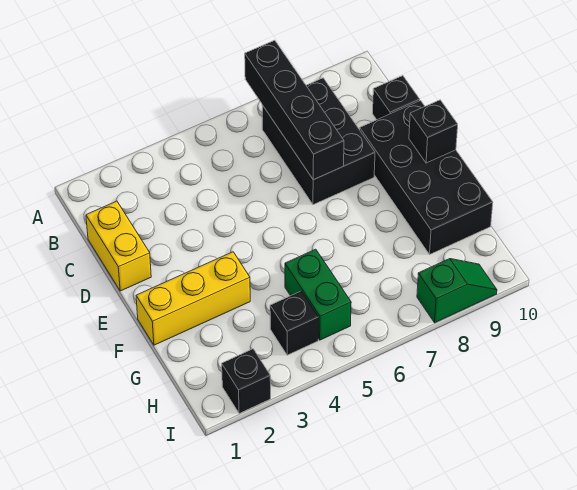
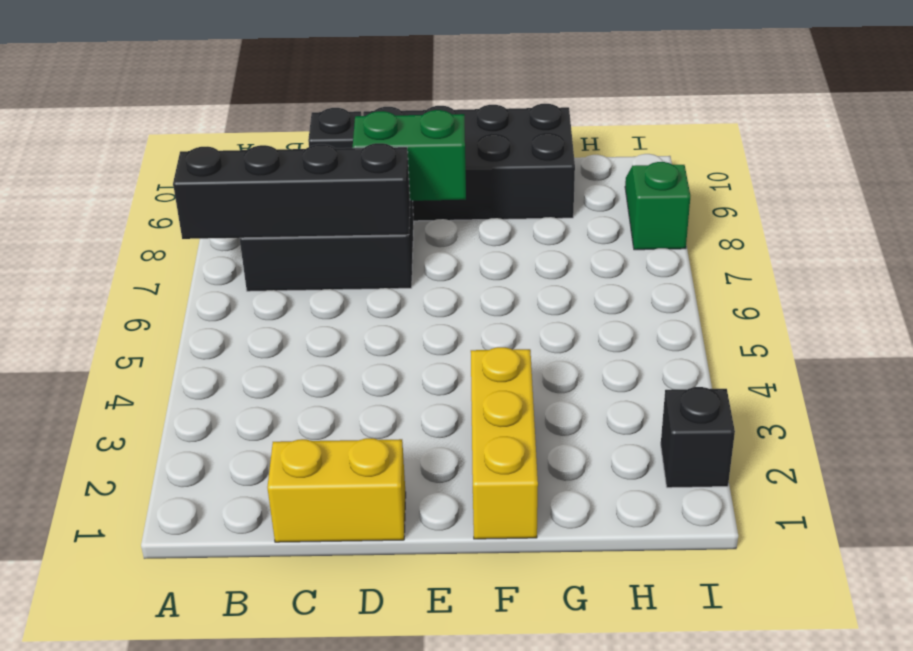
black brick E10 level 2 -> none
green brick G5:H5 level 1 -> green brick D8:E8 level 2
black brick H4 level 1 -> none

